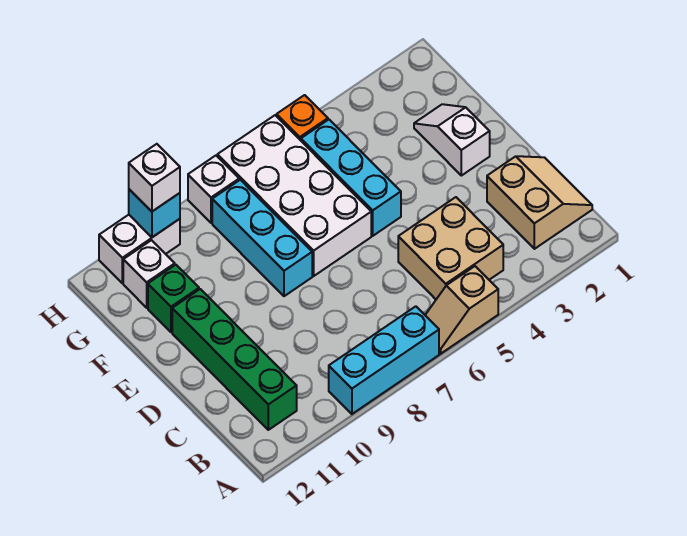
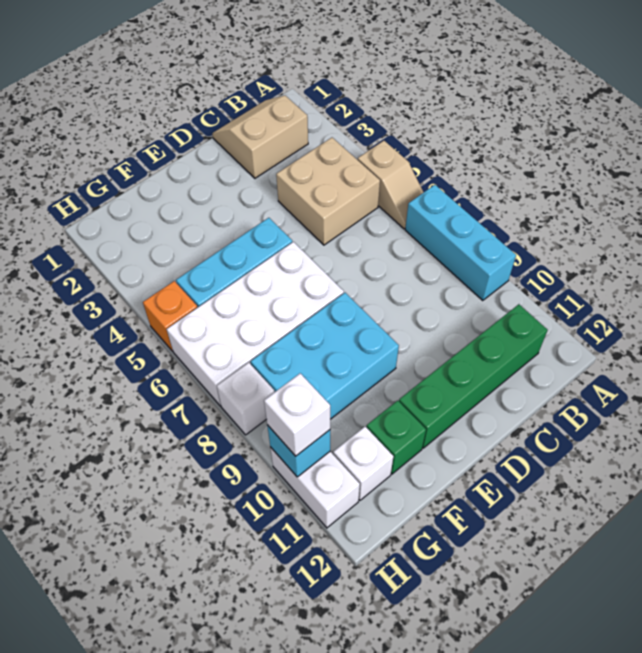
white slope E2:F2 level 1 top E -> none
cyan brick E8:G8 level 1 -> cyan brick E8:G9 level 1

